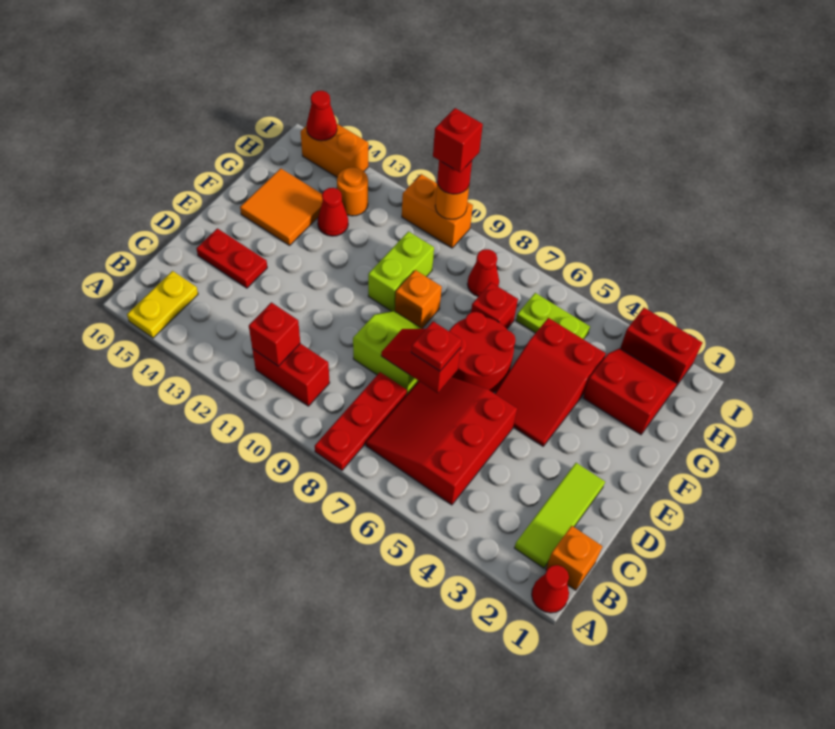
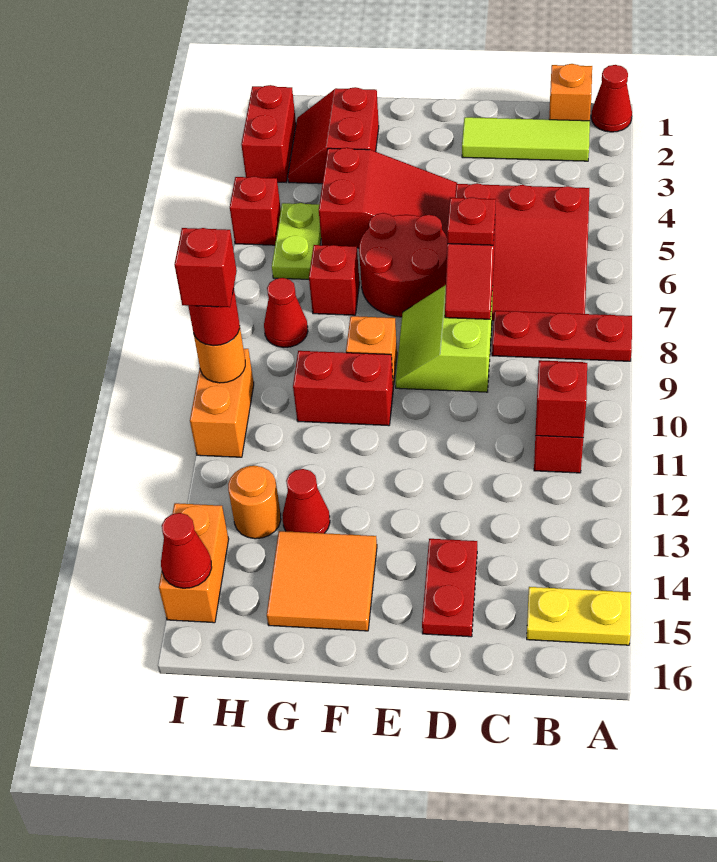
lime brick F10:G10 level 1 -> red brick F10:G10 level 1
none -> red brick I5 level 1

